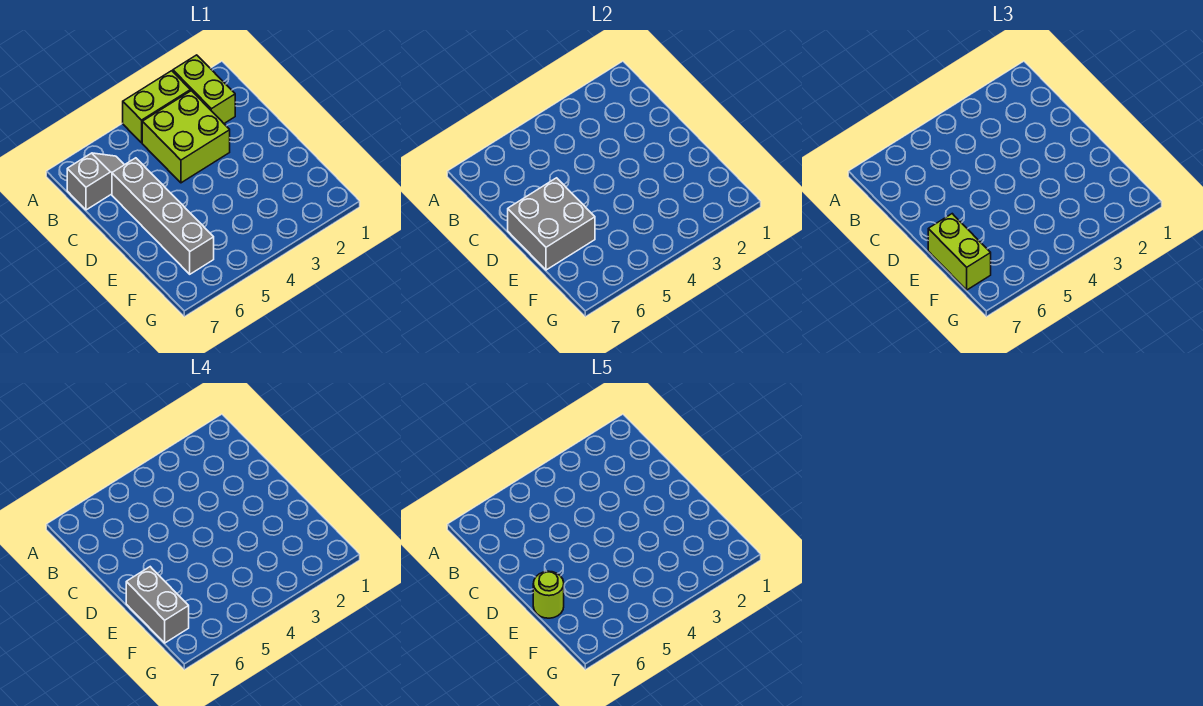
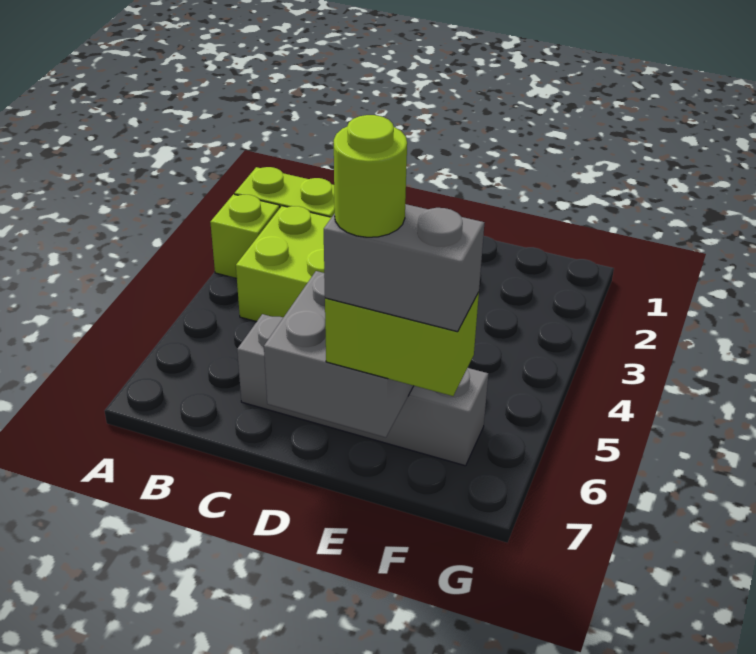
lime brick A3:A4 level 1 -> lime brick A3 level 1
grey slope B6:B7 level 1 top 7 -> none

